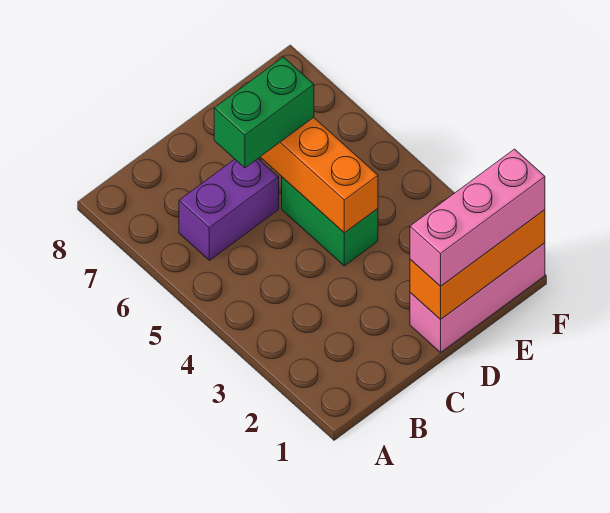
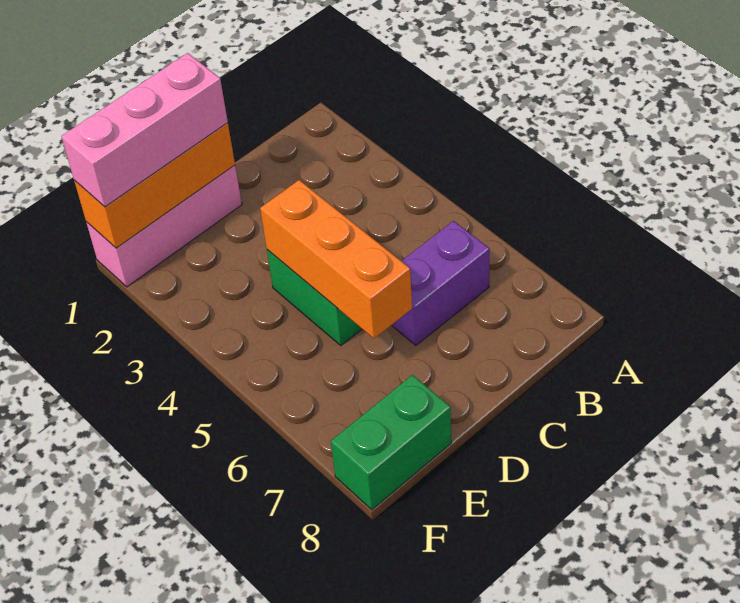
green brick C6:D6 level 3 -> green brick E8:F8 level 1

